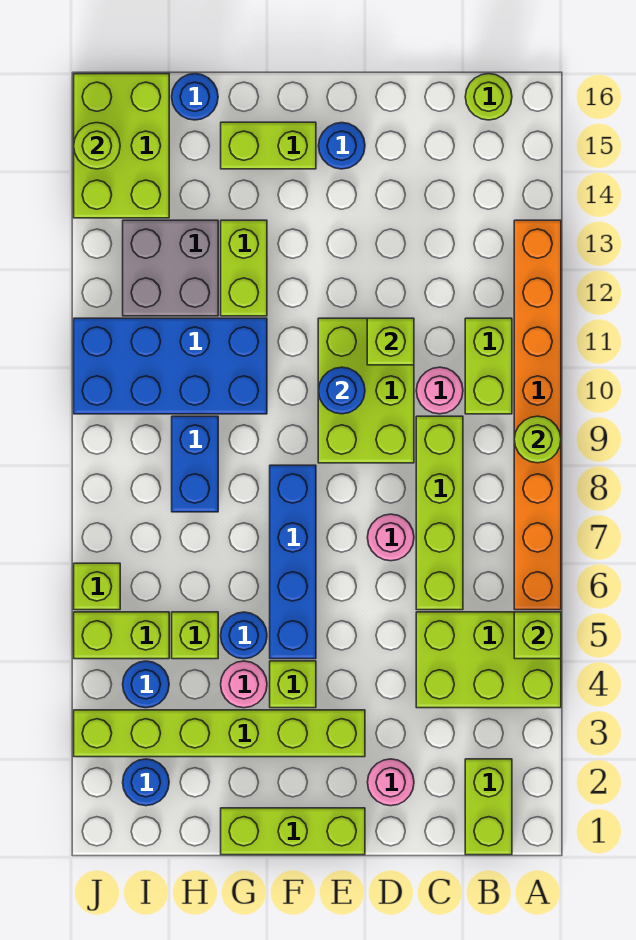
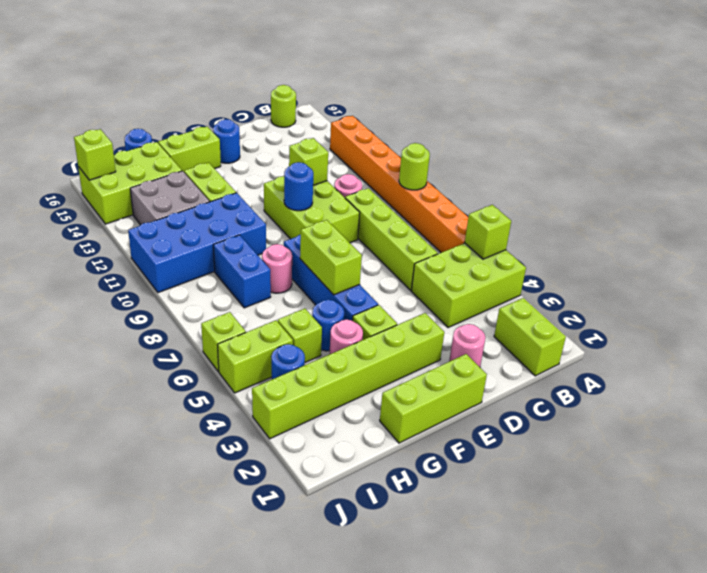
lime brick B10:B11 level 1 -> lime brick F6:F7 level 2
pink round brick D7 level 1 -> pink round brick G8 level 1
blue round brick I2 level 1 -> none
lime brick I14:J16 level 1 -> lime brick H14:J15 level 1
lime round brick J15 level 2 -> lime brick J15 level 2

